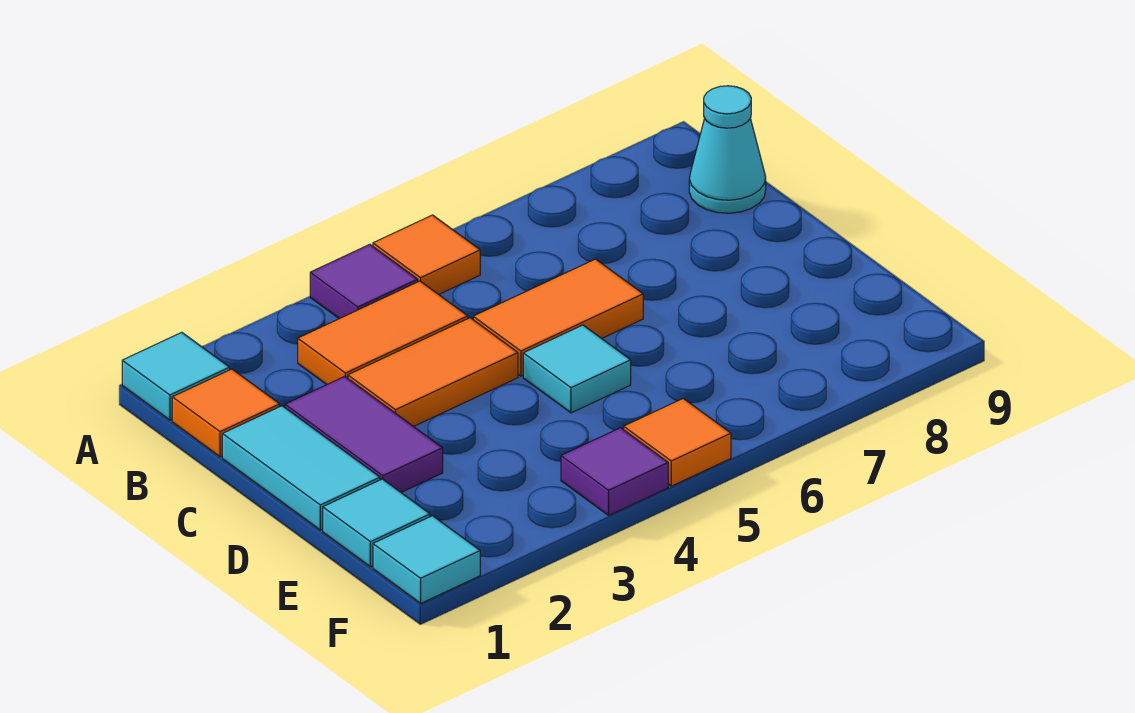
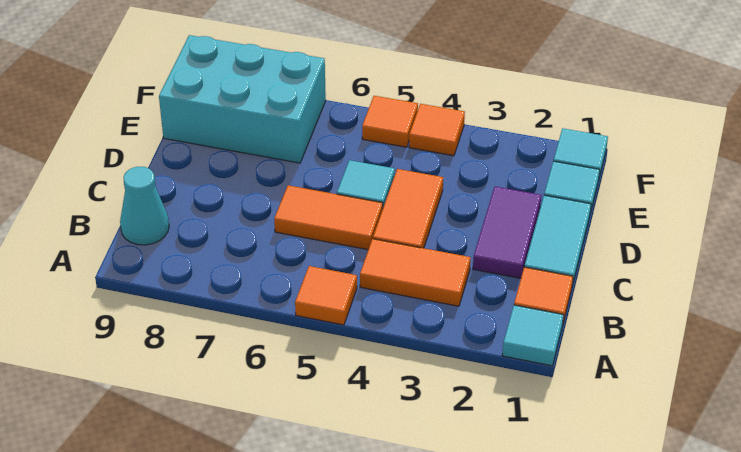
purple tile A4 level 1 -> none
orange tile C3:C4 level 1 -> orange tile C4:D4 level 1
none -> cyan brick E7:F9 level 1
purple tile F4 level 1 -> orange tile F4 level 1

